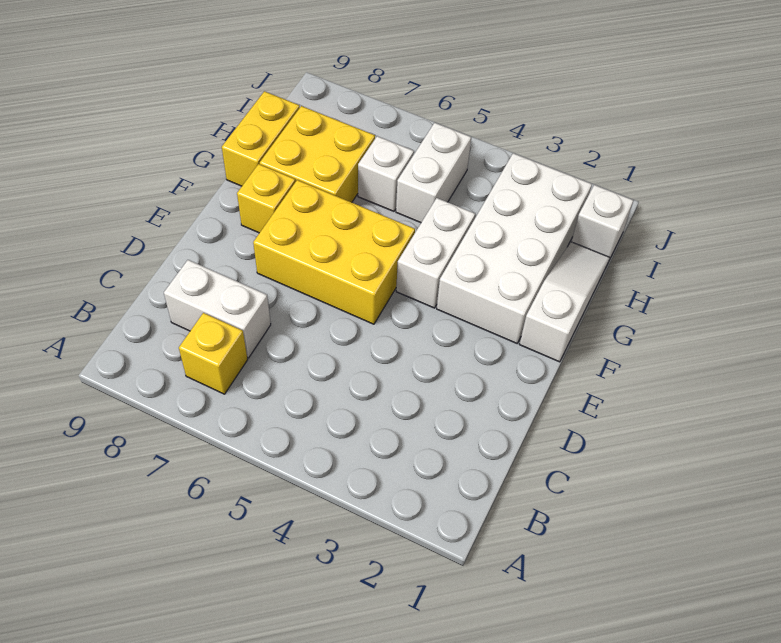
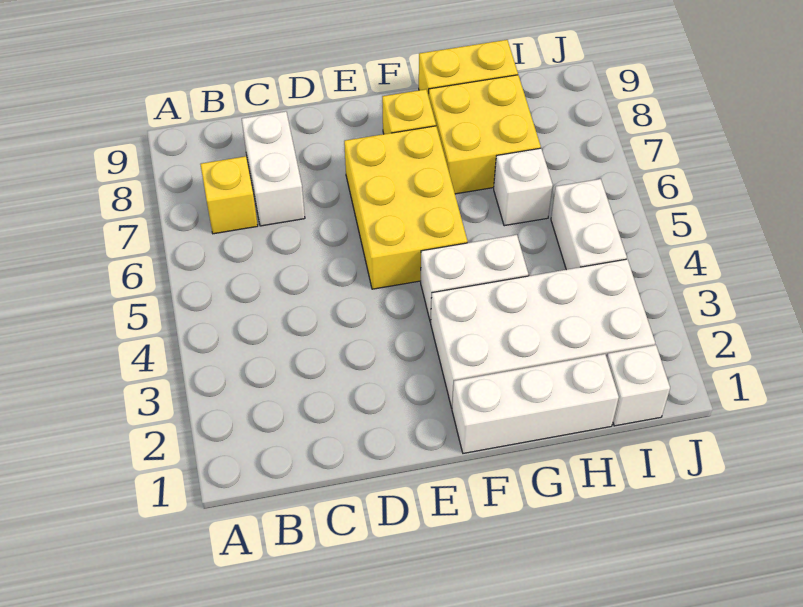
white slope F1:H1 level 1 top F -> white brick F1:H1 level 1
white brick H5:I5 level 1 -> white brick I4:I5 level 1

